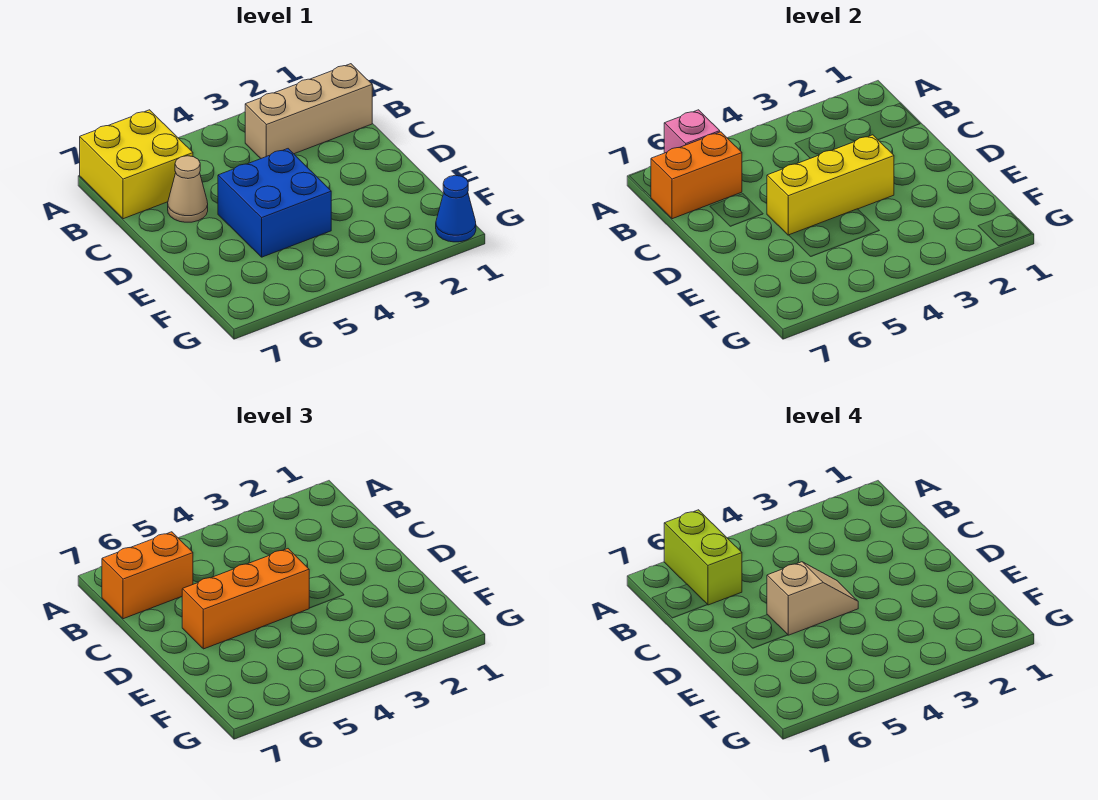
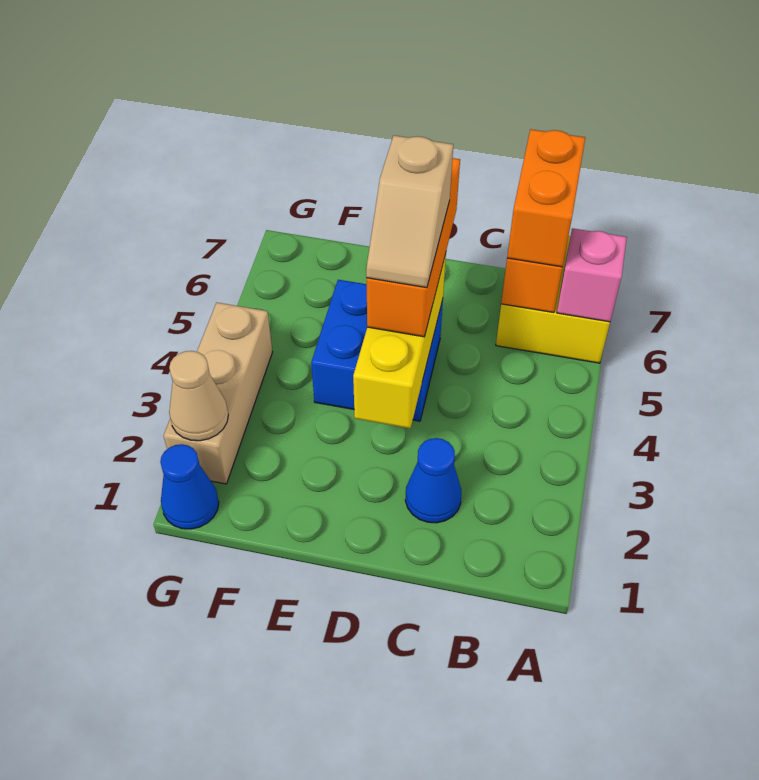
lime brick A6:B6 level 4 -> none
tan brick B1:B3 level 1 -> tan brick G2:G4 level 1
none -> blue cone C2 level 1
tan cone C6 level 1 -> tan cone G2 level 2

